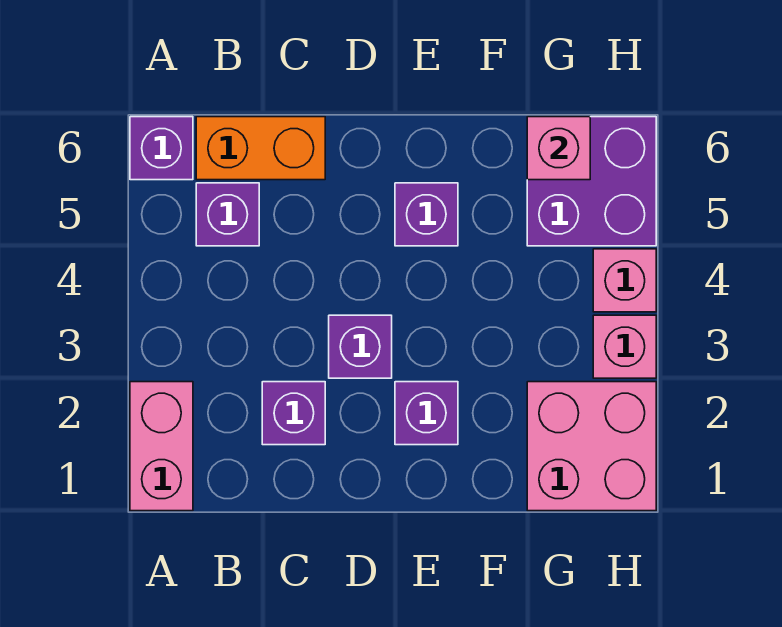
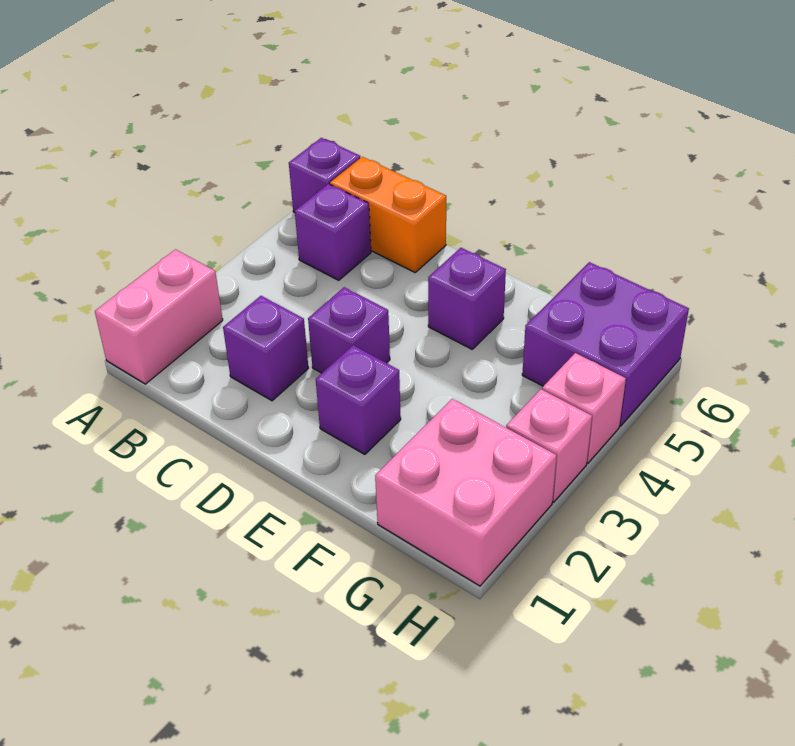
pink brick G6 level 2 -> none

